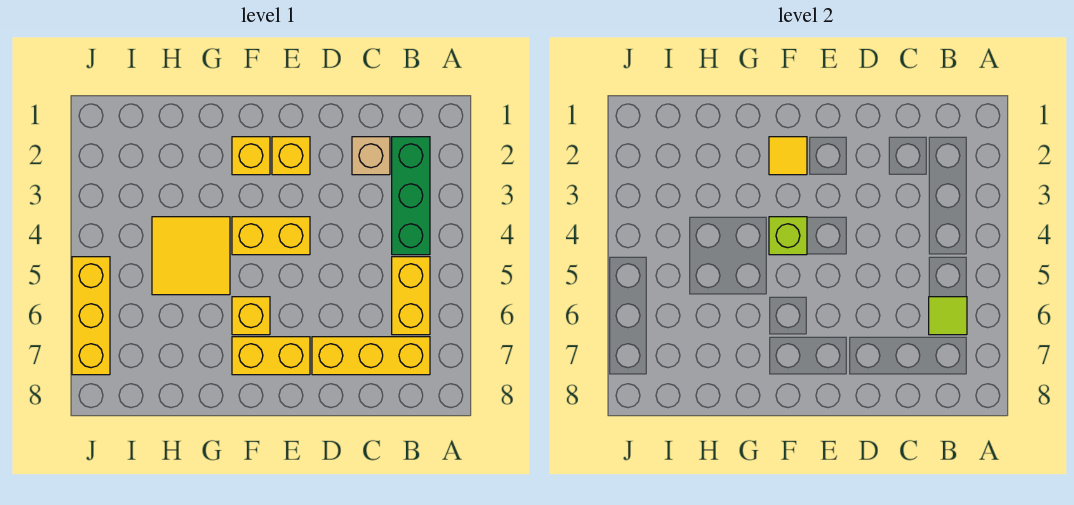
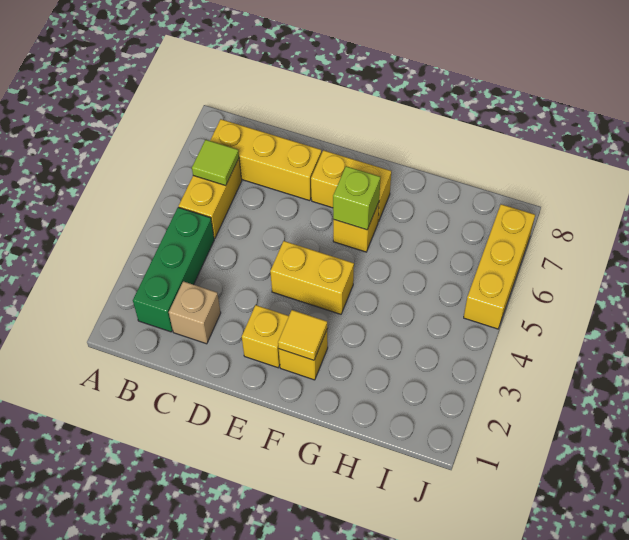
lime brick F4 level 2 -> lime brick F6 level 2
yellow tile G4:H5 level 1 -> none

